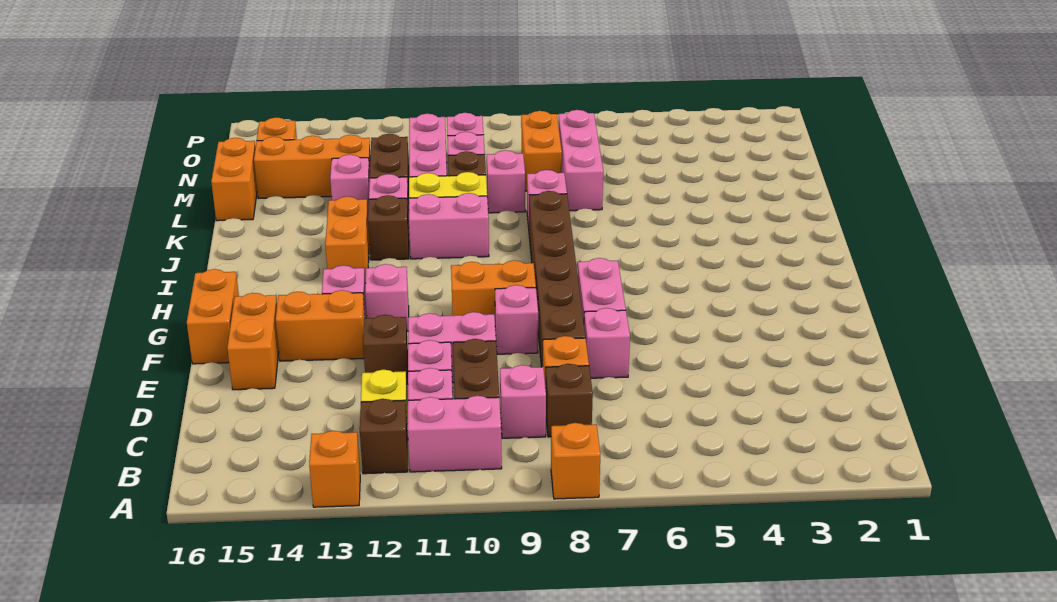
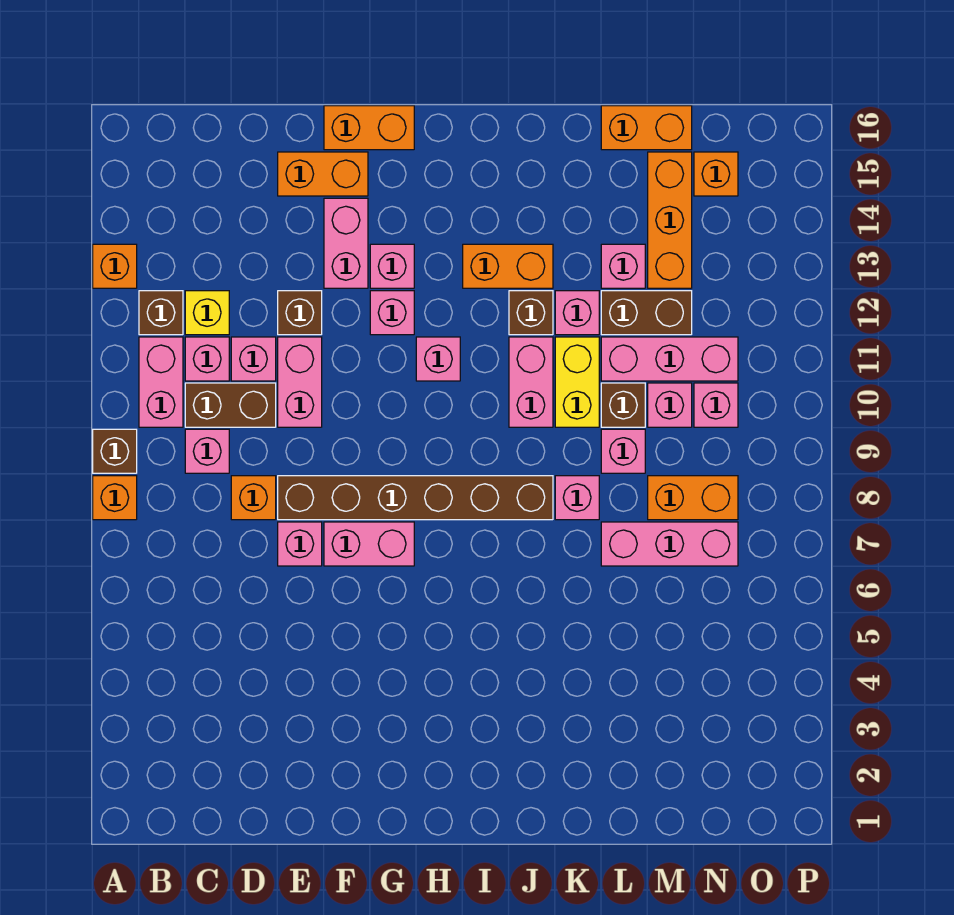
brown brick C8 level 1 -> brown brick A9 level 1
pink brick F9 level 1 -> pink brick H11 level 1
orange brick F13:F14 level 1 -> pink brick F13:F14 level 1
orange brick G9:G10 level 1 -> none

